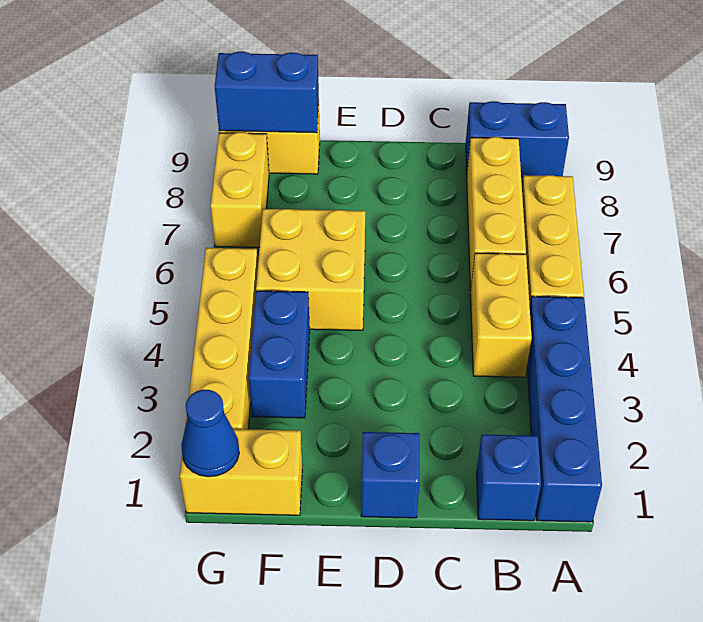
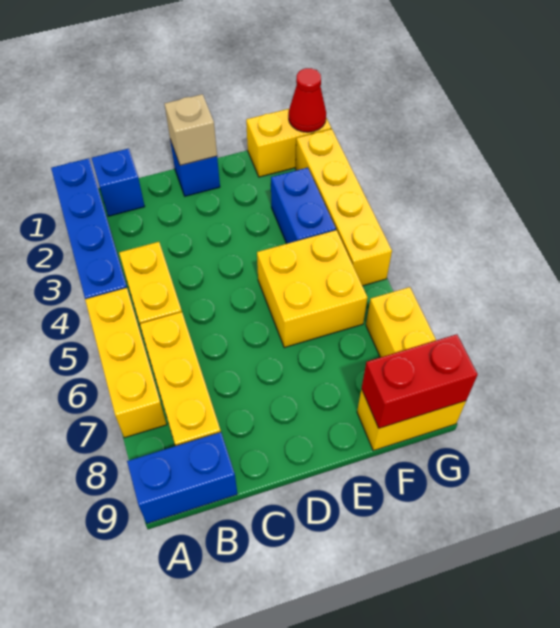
none -> tan brick D1 level 2
blue brick F9:G9 level 2 -> red brick F9:G9 level 2
blue cone G1 level 2 -> red cone G1 level 2

